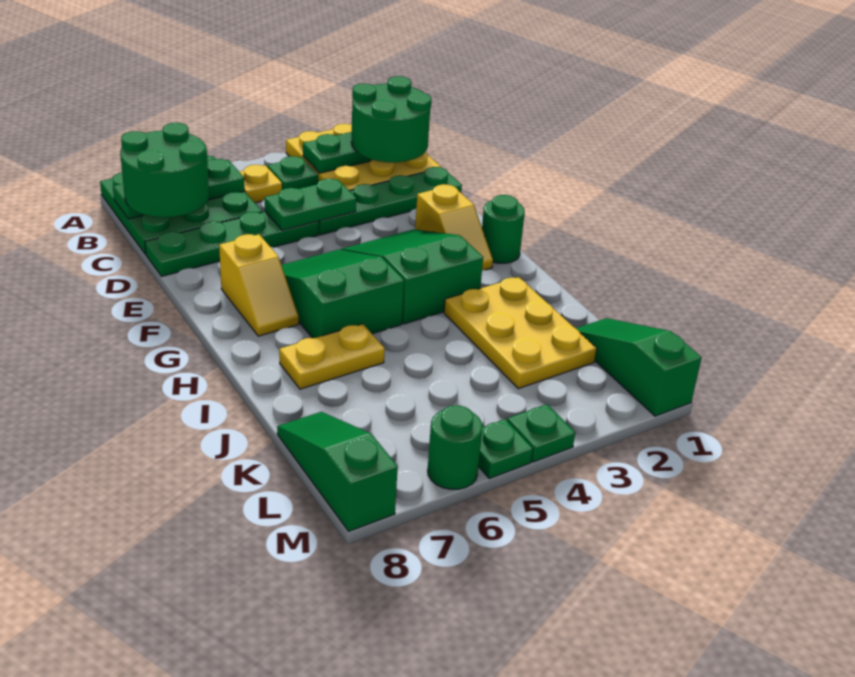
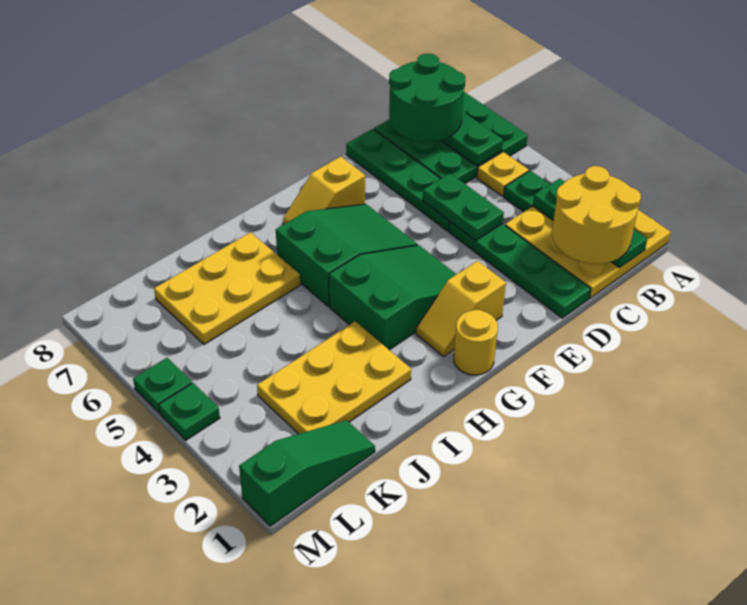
green round brick B1:C2 level 3 -> yellow round brick B1:C2 level 3
green round brick G1 level 1 -> yellow round brick G1 level 1
yellow plate I6:I7 level 1 -> yellow plate I6:K7 level 1
green slope K8:M8 level 1 top M -> none
green round brick M6 level 1 -> none

